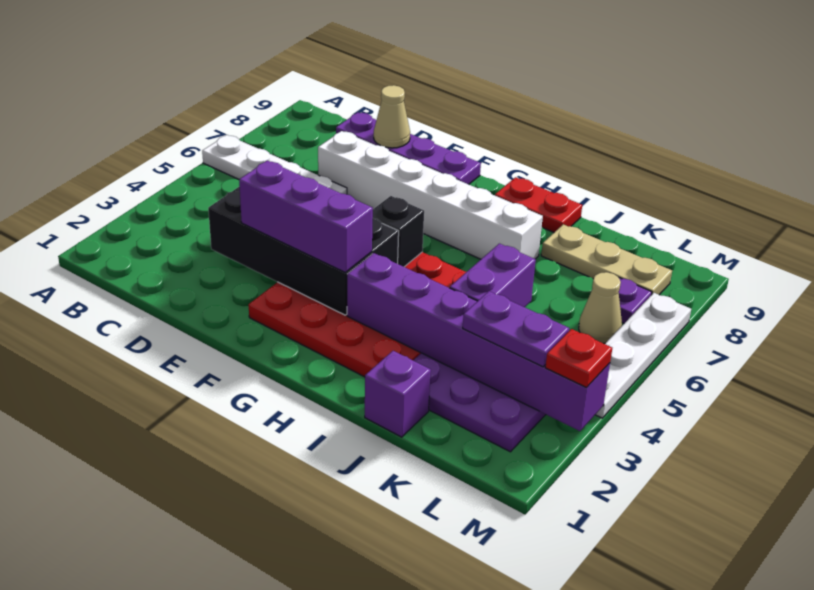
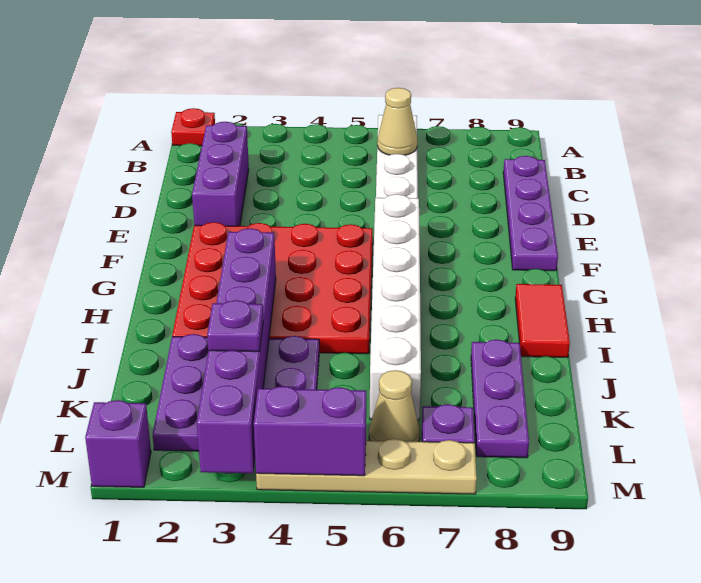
black brick D3:G4 level 2 -> none
white brick D7:I7 level 1 -> white brick F6:K6 level 1
tan cone D9 level 2 -> tan cone B6 level 2
purple brick E3:G3 level 3 -> purple brick C2:E2 level 1
black brick G5 level 2 -> none
red plate H9:I9 level 1 -> red tile H9:I9 level 1
purple brick J1 level 1 -> purple brick M1 level 1
purple brick J4:J5 level 2 -> purple brick M4:M5 level 2
tan plate J8:L8 level 1 -> purple plate J8:L8 level 1
purple plate K3:L3 level 3 -> purple plate K3 level 3
red plate M3 level 3 -> red plate A1 level 1
white plate M4:M7 level 1 -> tan plate M4:M7 level 1

